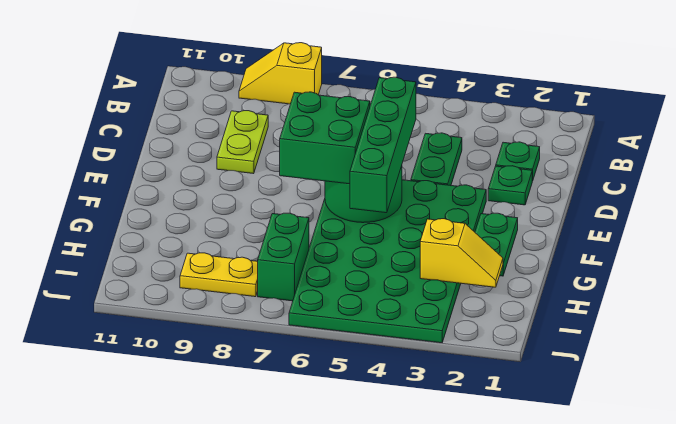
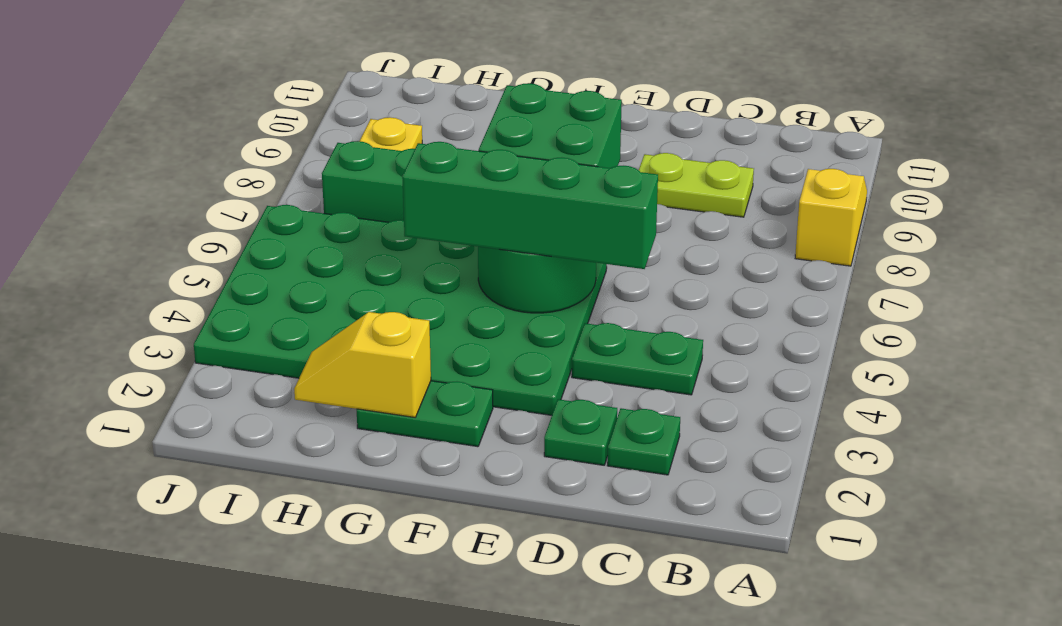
yellow slope H2:H3 level 2 top 3 -> yellow slope G2:H2 level 2 top G

